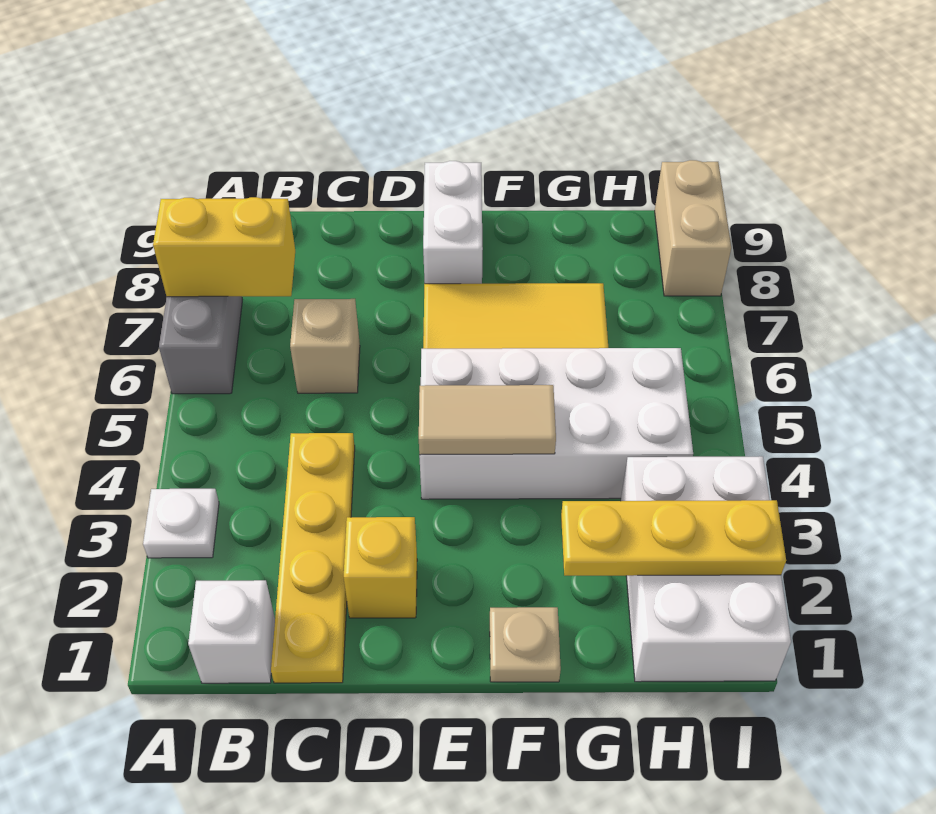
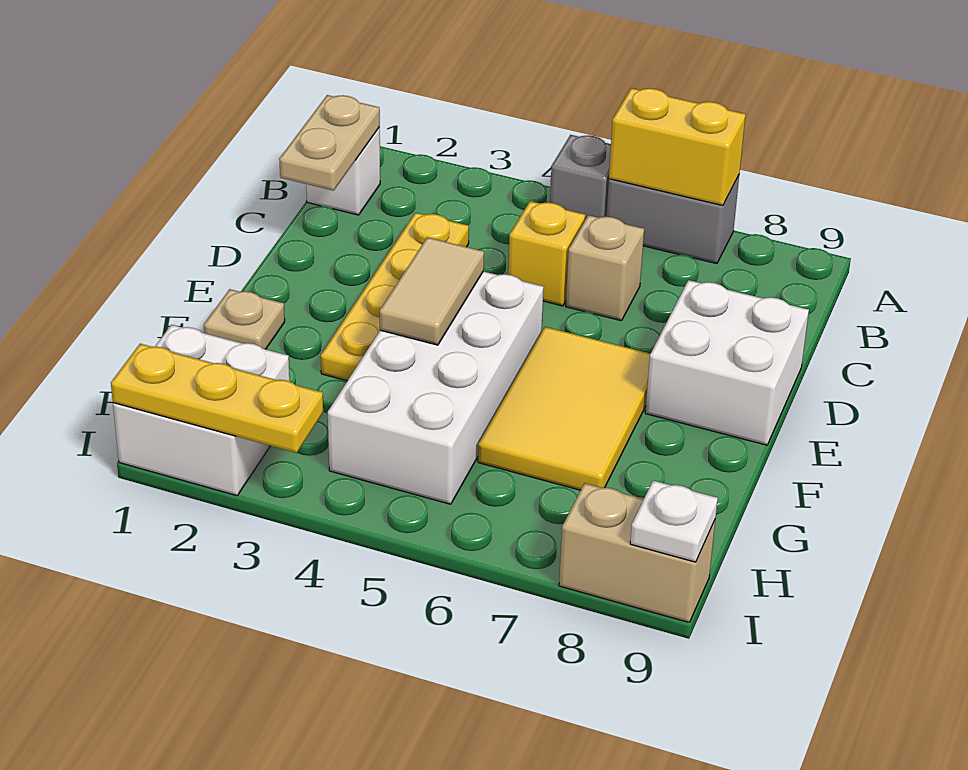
white plate A3 level 1 -> white plate I9 level 2
none -> grey brick A5 level 1
yellow brick A7:B7 level 2 -> yellow brick A6:A7 level 2
none -> tan plate B1:C1 level 2
yellow plate C1:C4 level 1 -> yellow plate C3:F3 level 1
yellow brick D2 level 1 -> yellow brick C5 level 1
white brick E8:E9 level 1 -> white brick D8:E9 level 1
yellow plate G2:I2 level 2 -> yellow plate I1:I3 level 2
white brick H1:I3 level 1 -> white brick H1:I2 level 1

